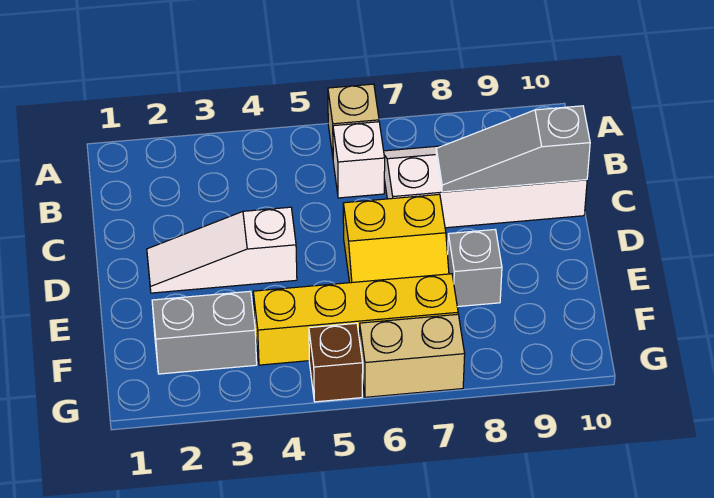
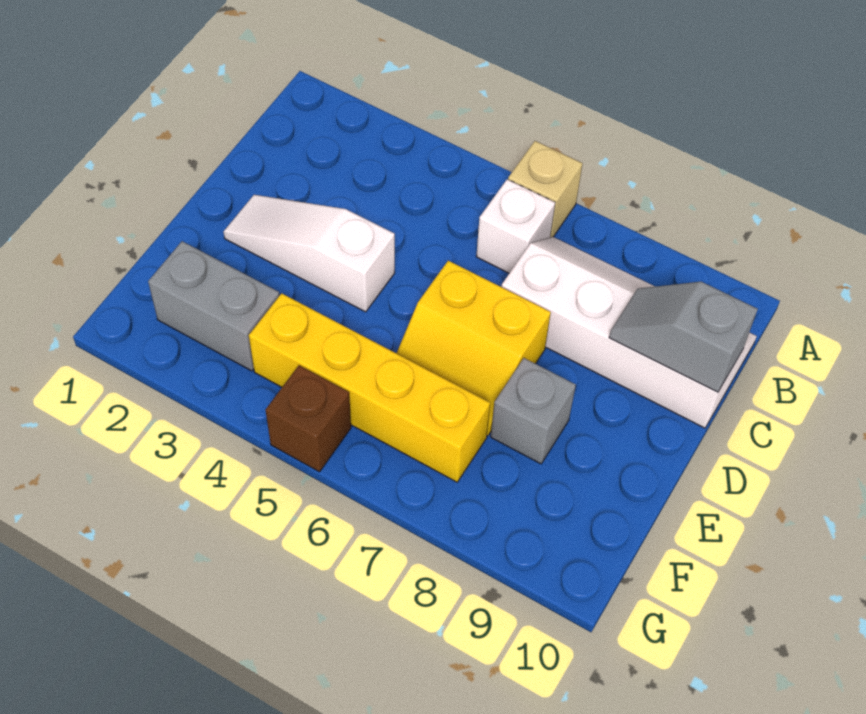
grey slope C8:C10 level 2 top 10 -> grey slope C9:C10 level 2 top 10
tan brick G6:G7 level 1 -> none

